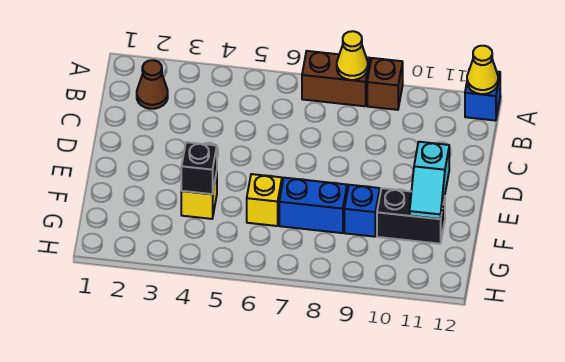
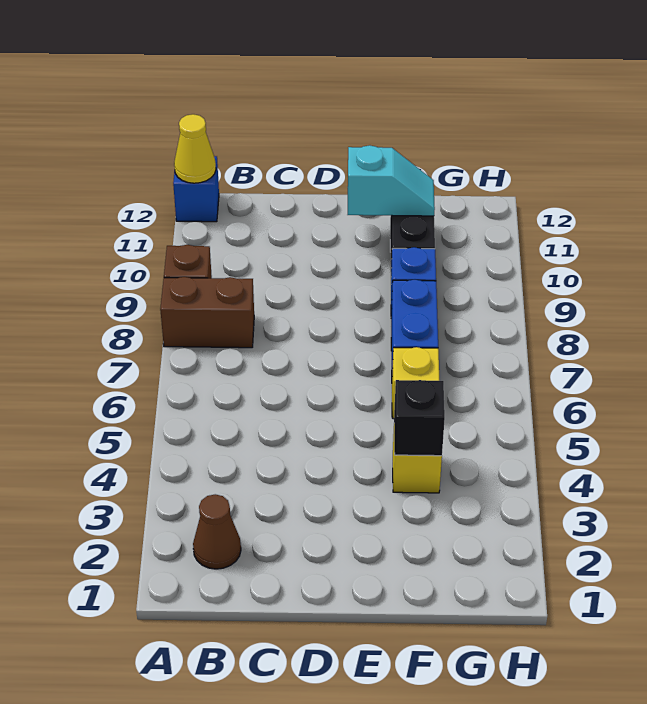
brown brick A7:A8 level 1 -> brown brick A8:B8 level 1
yellow cone A8 level 2 -> none

